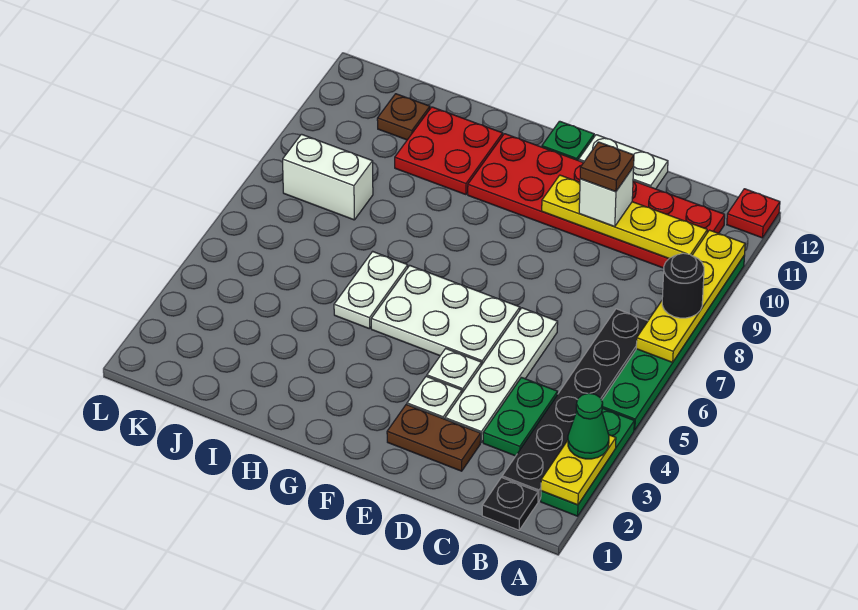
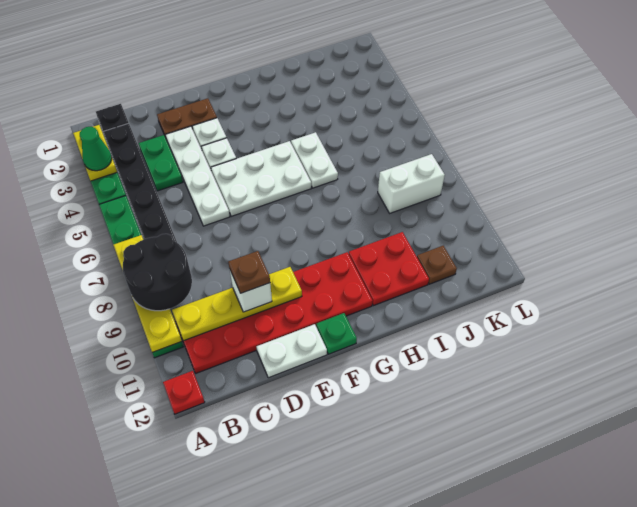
black round brick A8 level 3 -> black round brick A8:B9 level 3

